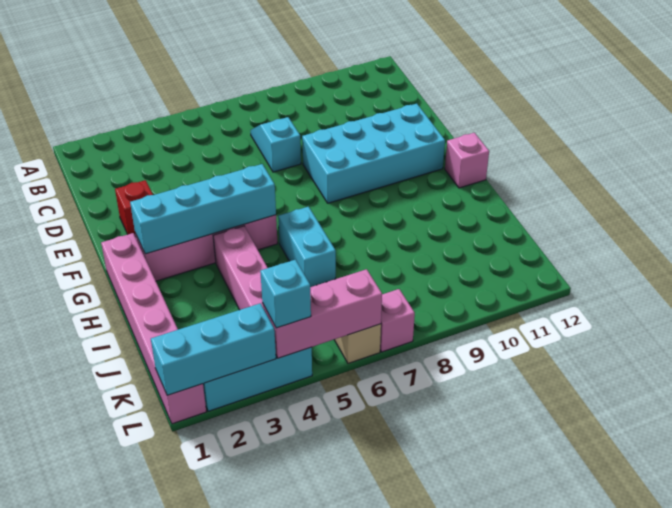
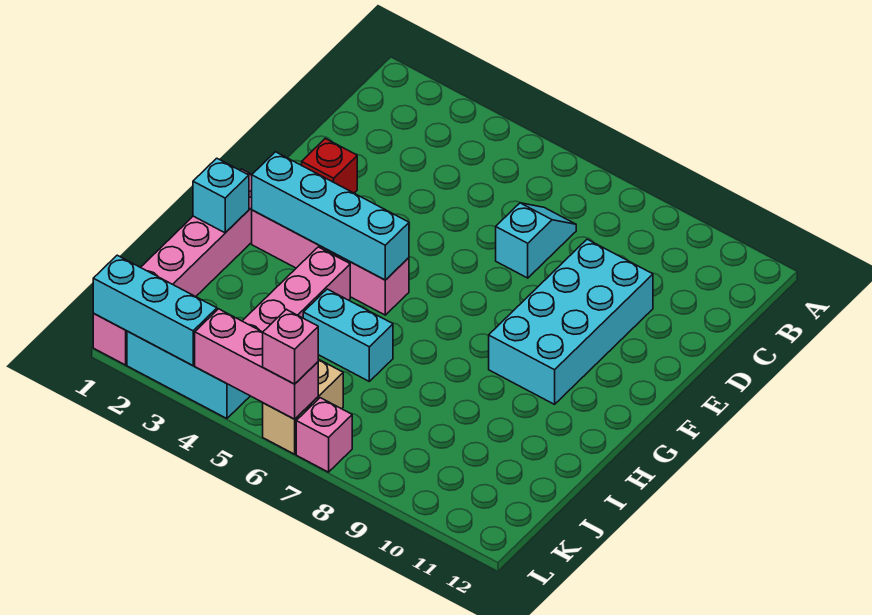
cyan brick E8:F11 level 1 -> cyan brick D9:G10 level 1
pink brick G12 level 1 -> pink brick L6 level 3
cyan brick H6:I6 level 1 -> cyan brick I5:I6 level 1
cyan brick L4 level 3 -> cyan brick H1 level 2

